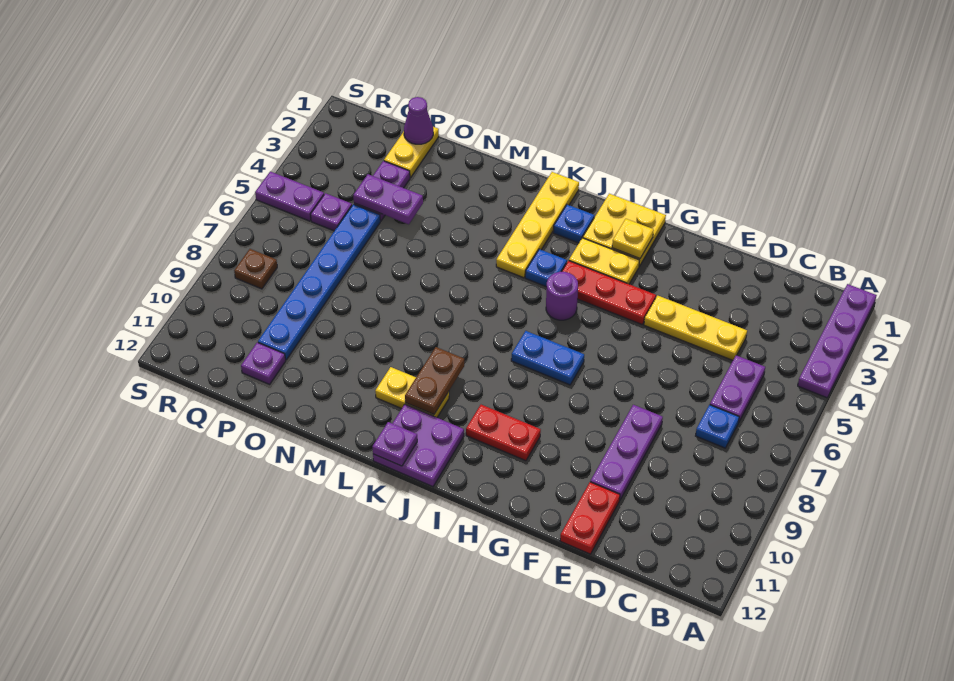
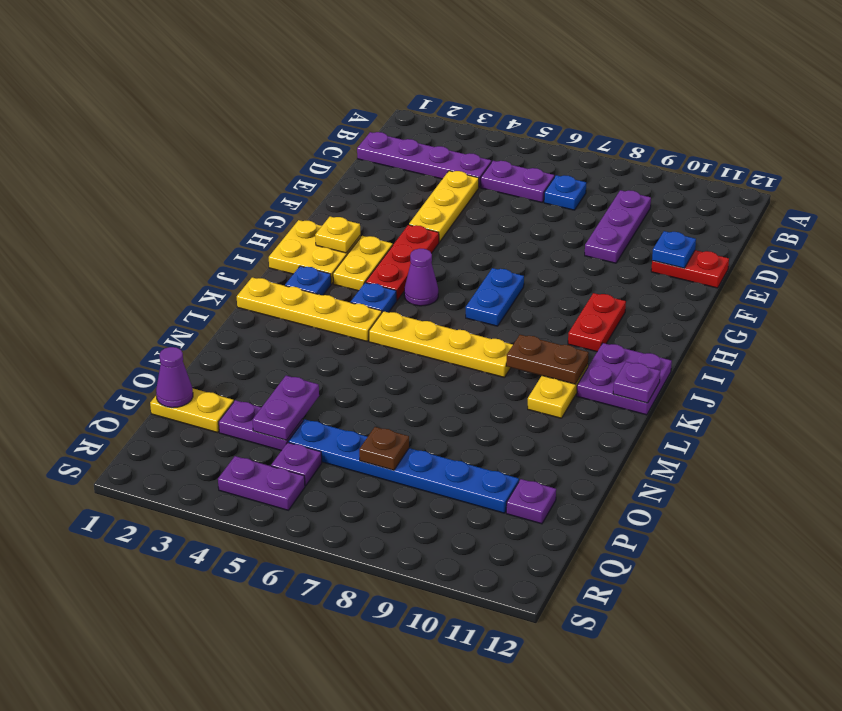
purple plate A1:A4 level 1 -> purple plate C1:C4 level 1
purple plate E8:E10 level 1 -> purple plate C9:E9 level 1
none -> blue plate E11 level 2
purple round brick I5 level 1 -> purple cone I5 level 1
none -> yellow plate K5:K8 level 1
purple plate R5:S5 level 1 -> purple plate R4:R5 level 1
brown plate R8 level 1 -> brown plate P7 level 2

